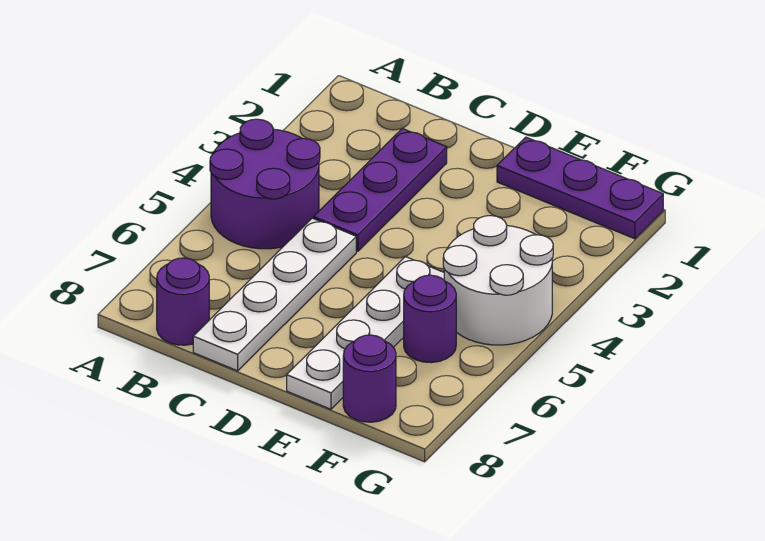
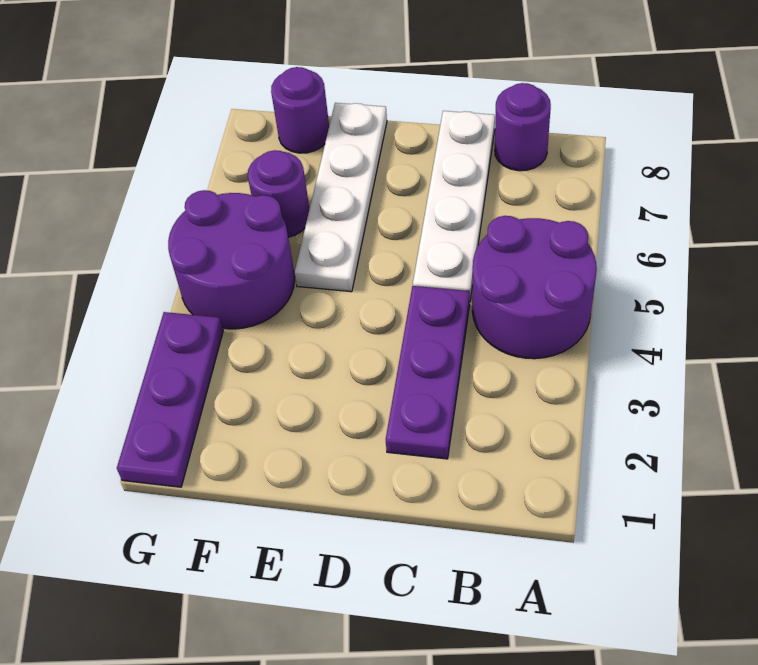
purple plate E1:G1 level 1 -> purple plate G1:G3 level 1
white round brick F4:G5 level 1 -> purple round brick F4:G5 level 1

